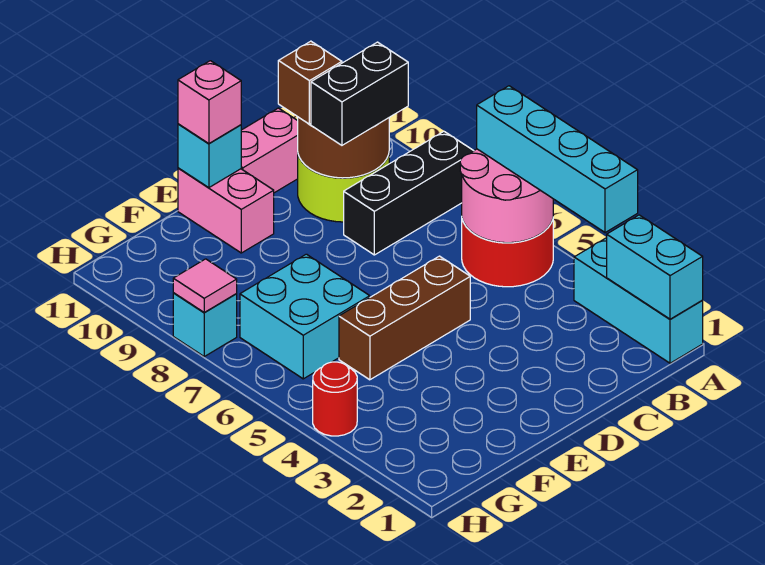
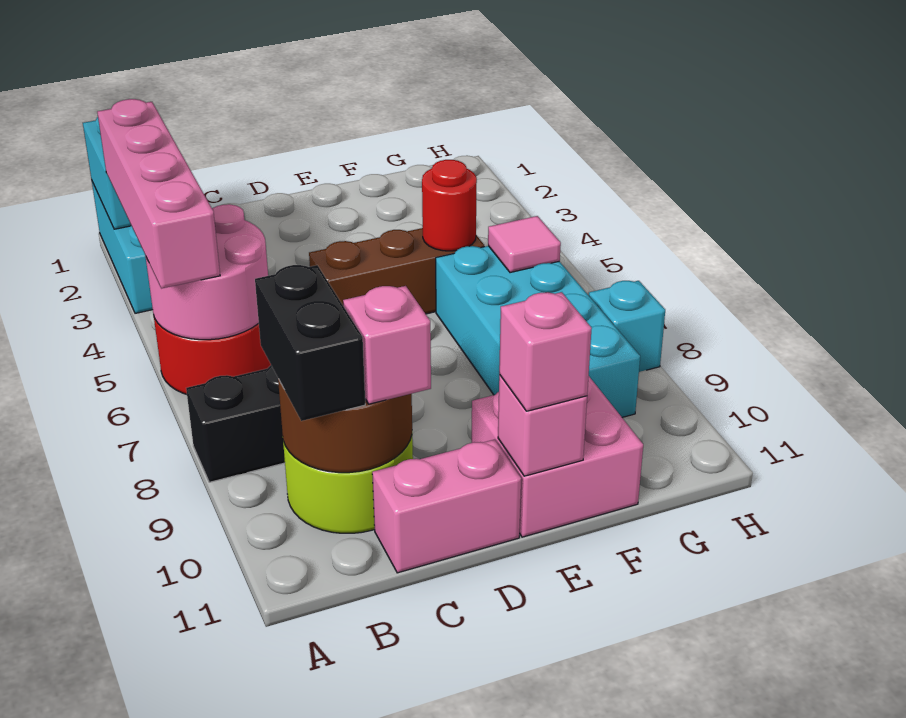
cyan brick A3:A6 level 3 -> pink brick A3:A6 level 3
black brick B9:C9 level 3 -> black brick B9:B10 level 3
brown brick C10 level 3 -> pink brick C10 level 3
pink brick E10:E11 level 1 -> pink brick E10:F11 level 1
cyan brick E11 level 2 -> pink brick E11 level 2
cyan brick F6:G7 level 1 -> cyan brick F6:G9 level 1
red round brick H4 level 1 -> red round brick F5 level 2
pink tile H8 level 2 -> pink tile G6 level 2

